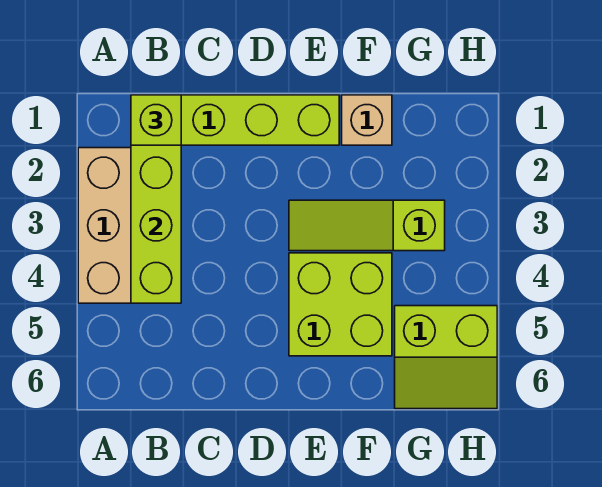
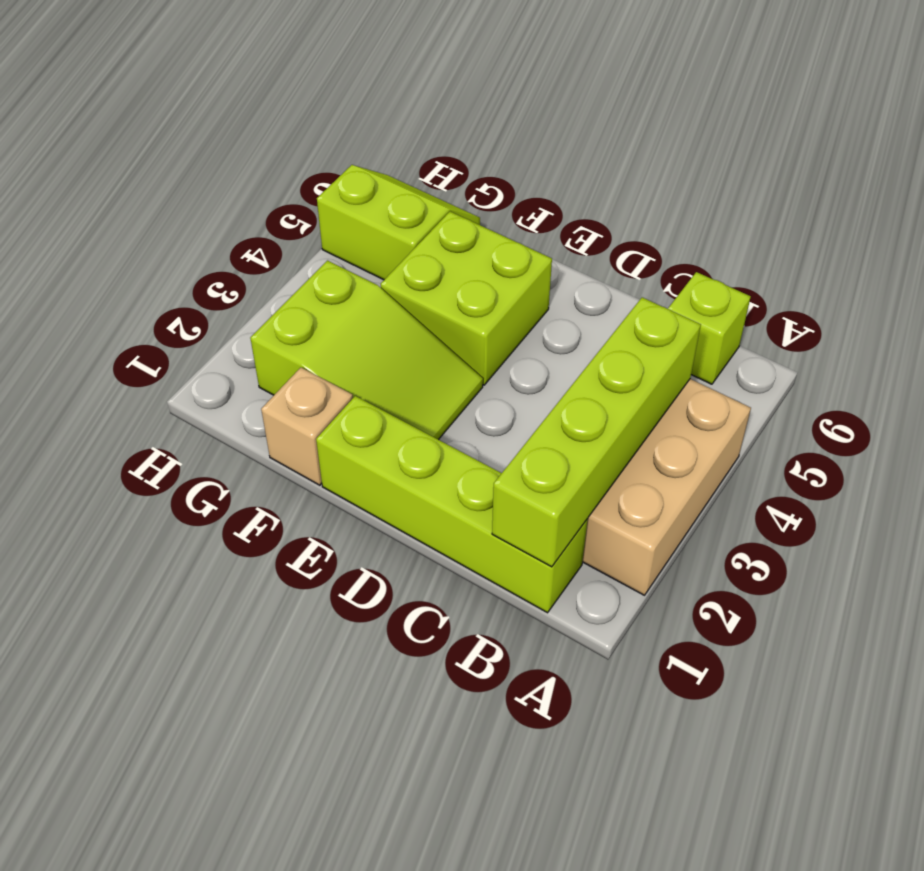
lime brick B1 level 3 -> lime brick B6 level 1
lime slope E3:G3 level 1 top G -> lime slope E2:G3 level 1 top G

